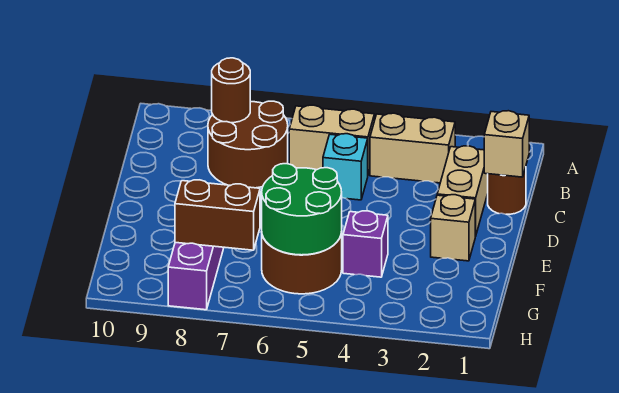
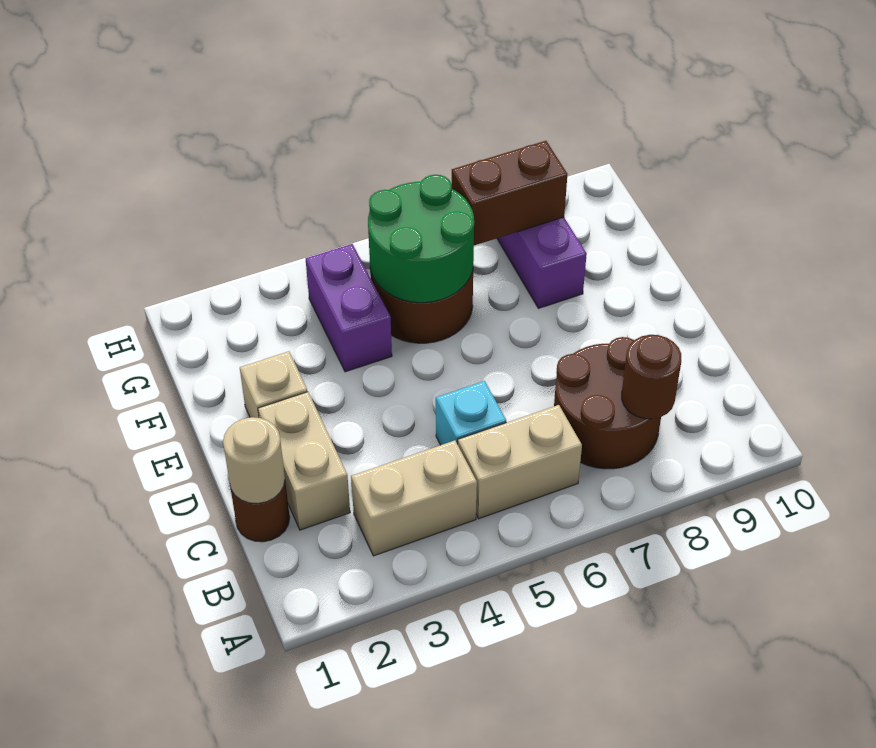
tan brick C1 level 2 -> tan round brick C1 level 2
purple brick F4 level 1 -> purple brick F4:G4 level 1

